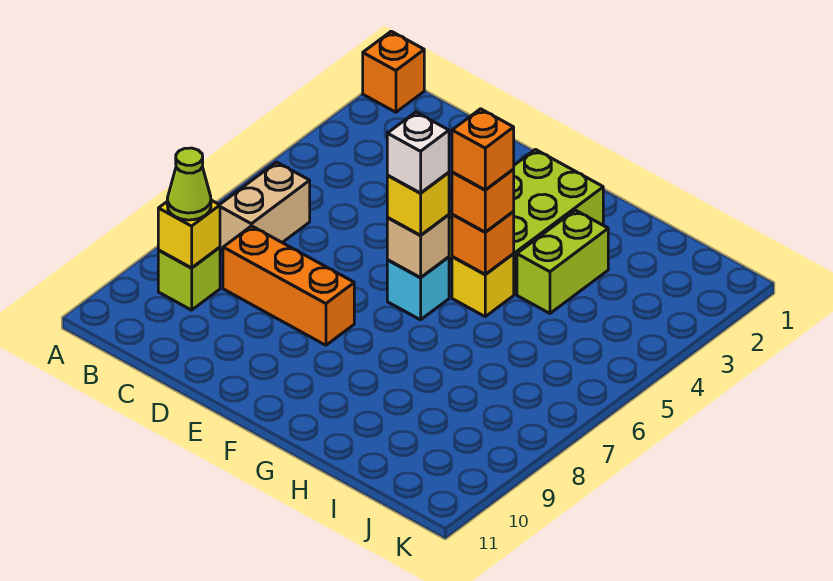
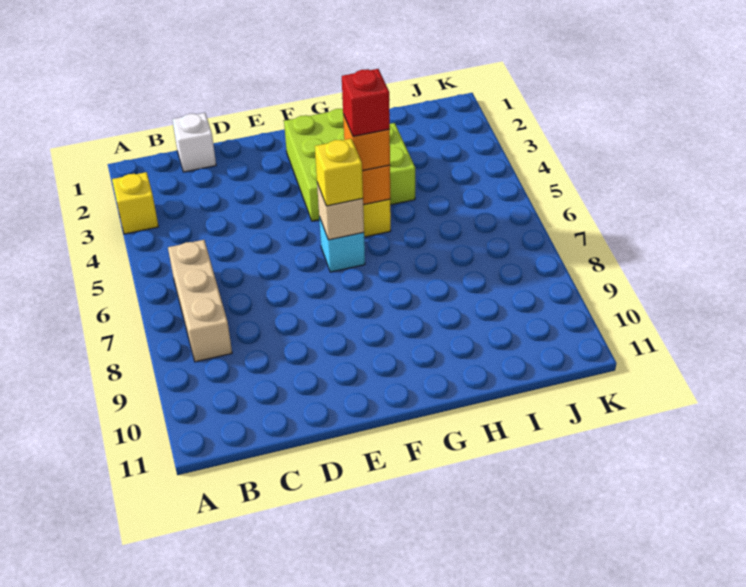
orange brick A1 level 1 -> none
tan brick B6:B7 level 1 -> tan brick B6:B8 level 1
lime brick B9 level 1 -> none
yellow brick B9 level 2 -> yellow brick A3 level 1
lime cone B9 level 3 -> none
orange brick C8:E8 level 1 -> none
white brick F6 level 4 -> white brick C1 level 1
orange brick G5 level 4 -> red brick G5 level 4

